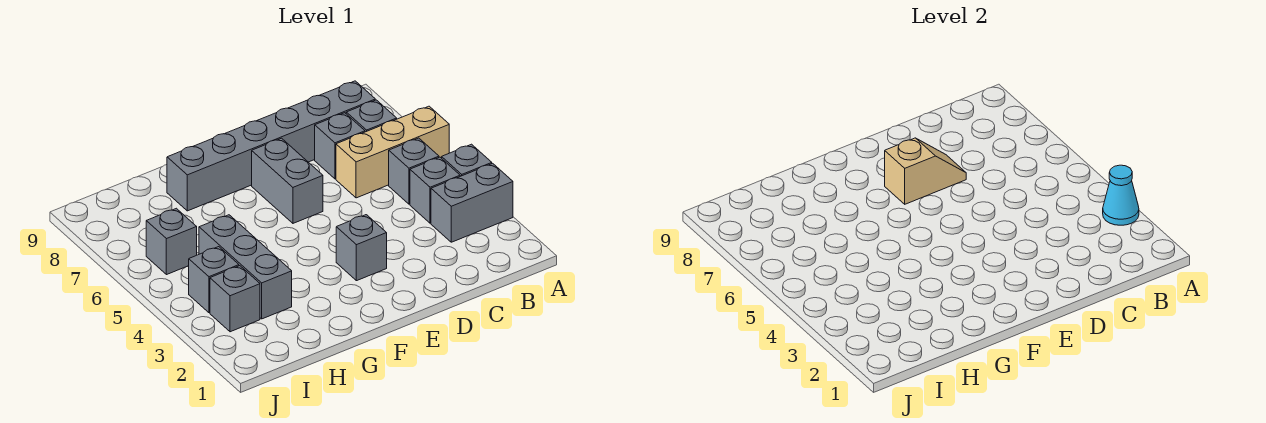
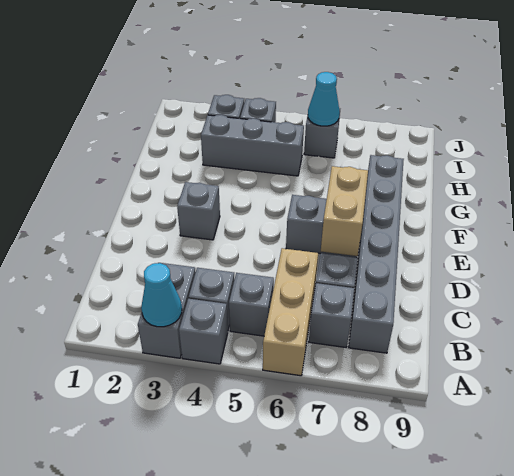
tan slope D7:E7 level 2 top E -> tan brick D7:E7 level 2
none -> cyan cone I6 level 2

